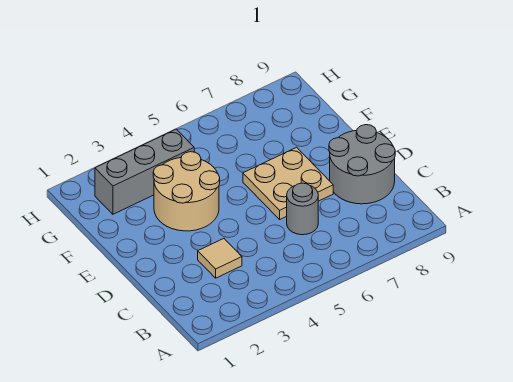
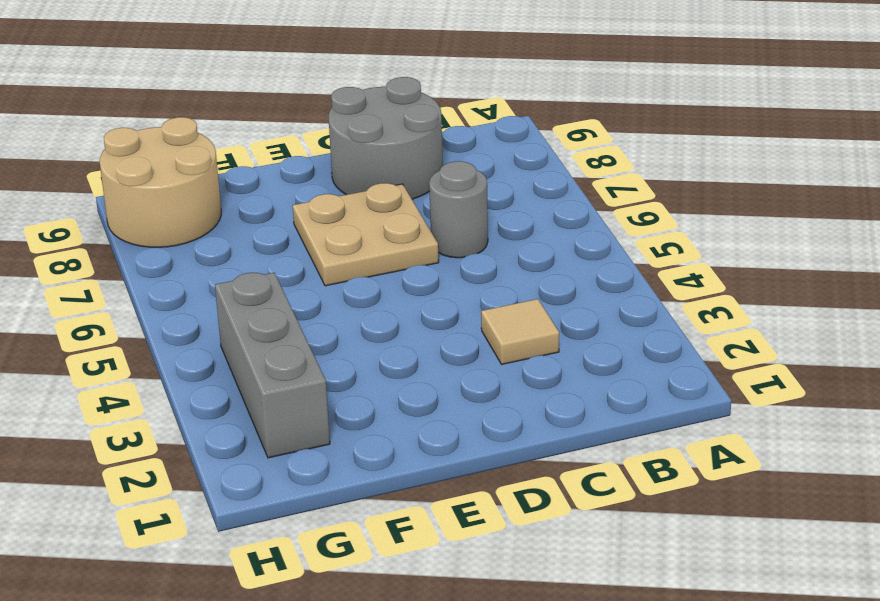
tan round brick E3:F4 level 1 -> tan round brick G8:H9 level 1

